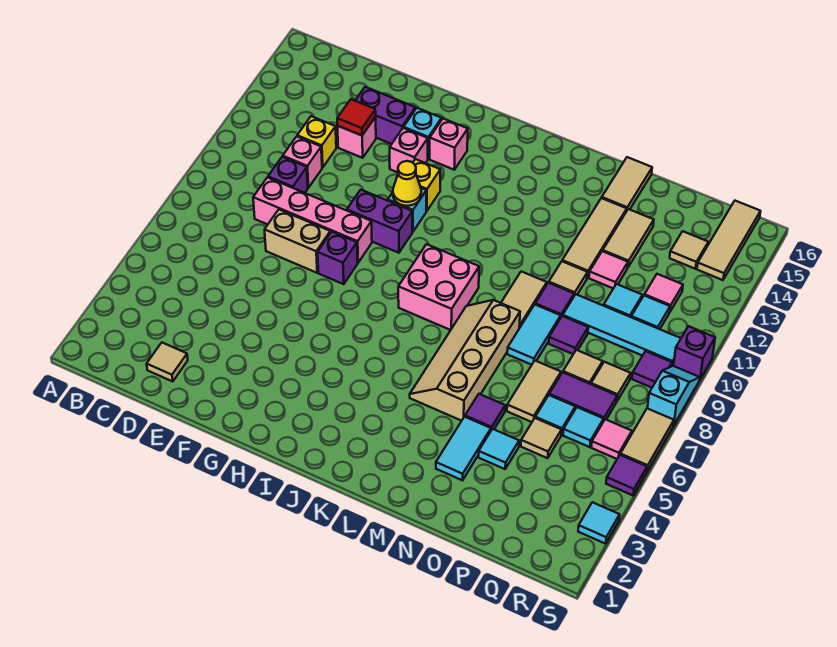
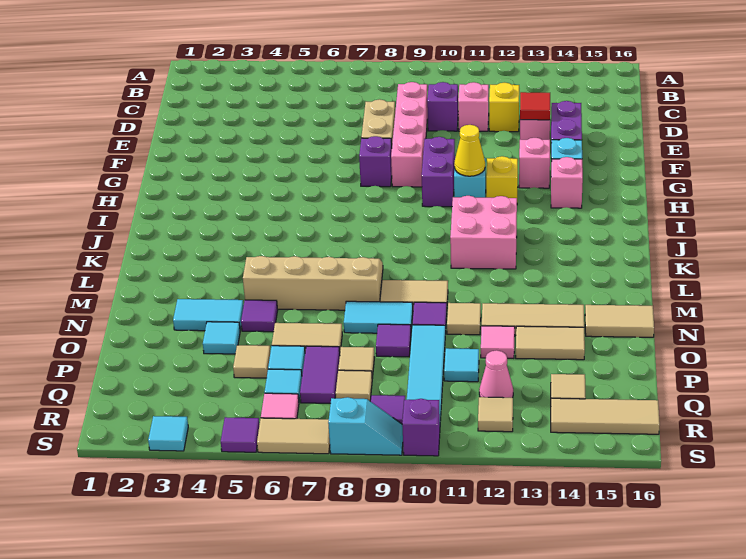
tan tile D2 level 1 -> tan tile R12 level 1
pink brick J8:K9 level 1 -> pink brick J11:K12 level 1
cyan tile Q11 level 1 -> none
pink tile Q12 level 1 -> pink cone Q12 level 1

